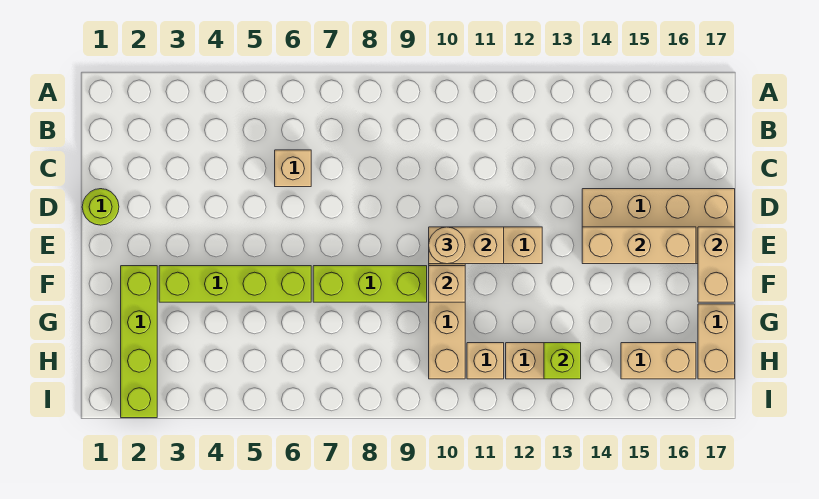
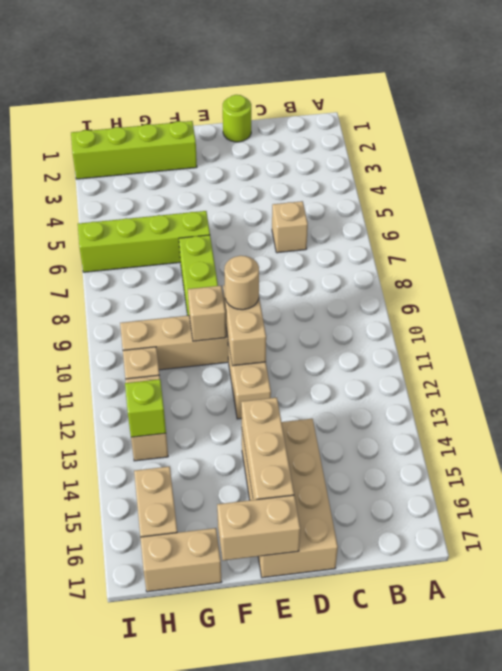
lime brick F3:F6 level 1 -> lime brick F6:I6 level 1

